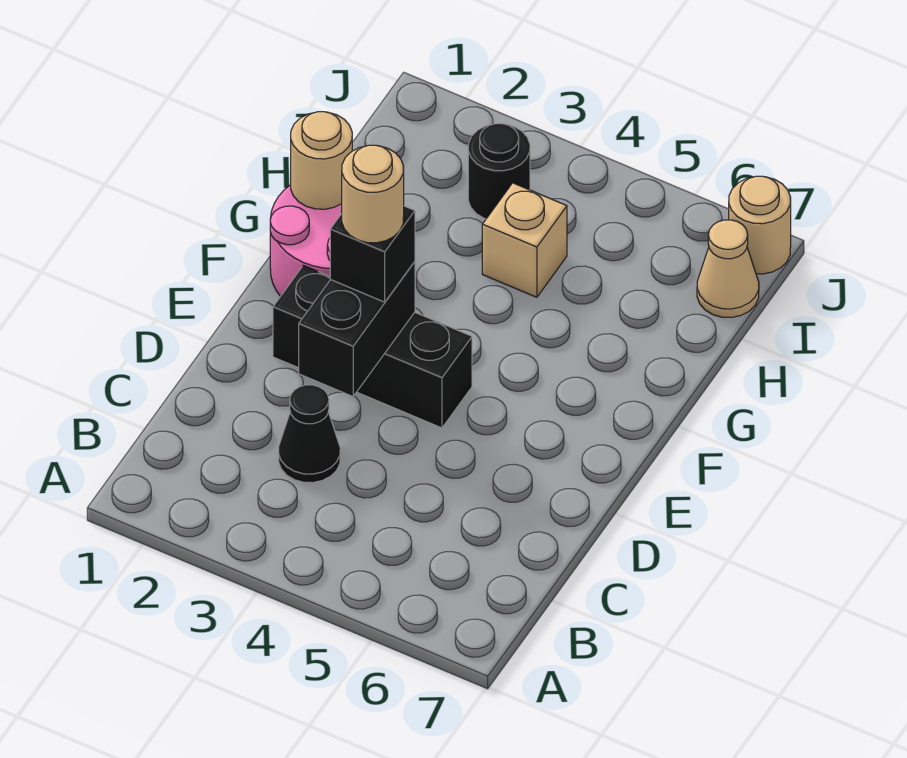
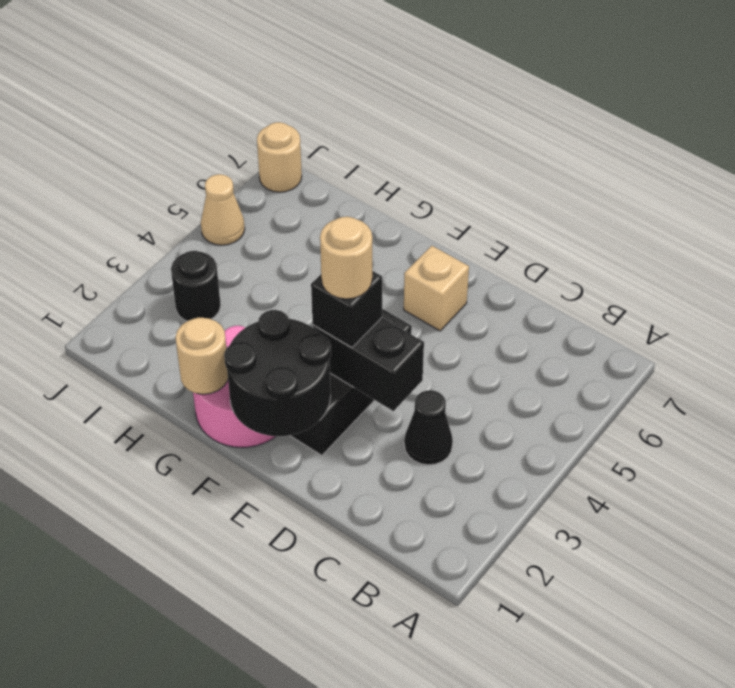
none -> black round brick E1:F2 level 2
tan brick H4 level 1 -> tan brick E6 level 1
tan cone I7 level 1 -> tan cone J5 level 1

